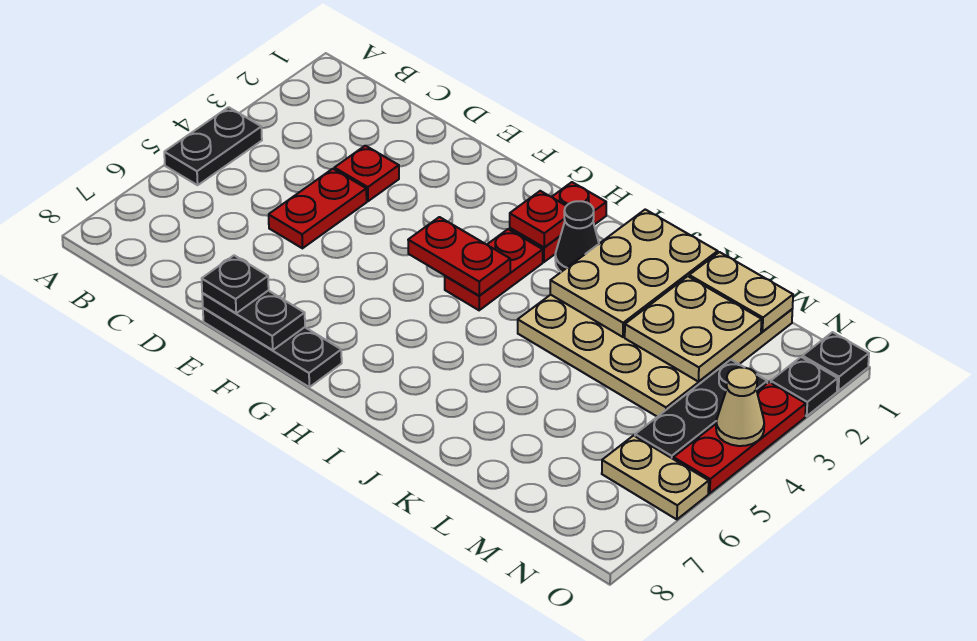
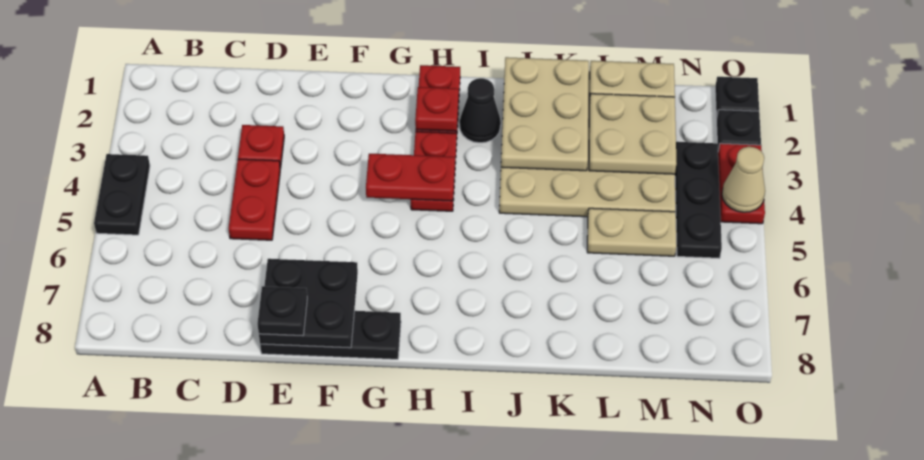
black plate E8:F8 level 2 -> black plate E7:F8 level 2
tan plate N6:O6 level 1 -> tan plate L5:M5 level 1
red plate O3:O5 level 1 -> red plate O3:O4 level 1

